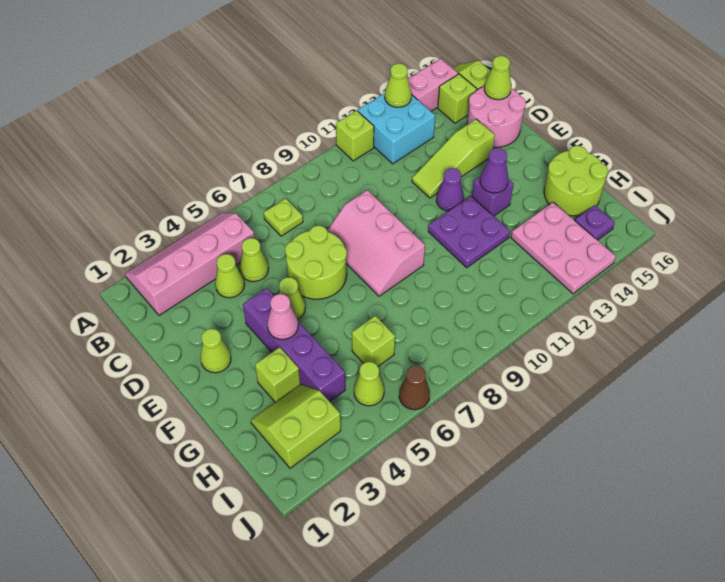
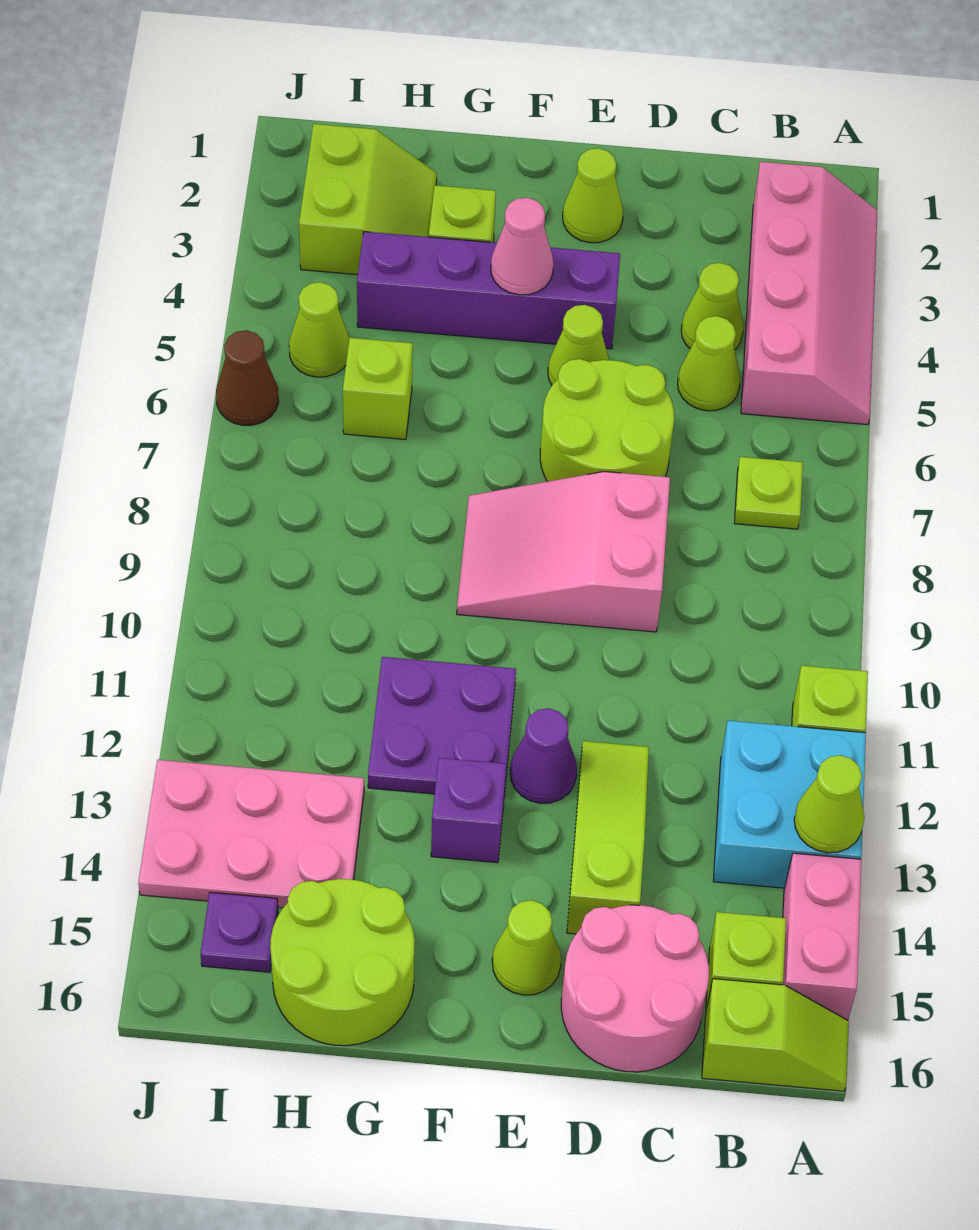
lime cone C16 level 2 -> lime cone E15 level 1
pink slope D8:F9 level 1 top 9 -> pink slope D8:F9 level 1 top D
purple cone F13 level 2 -> none

